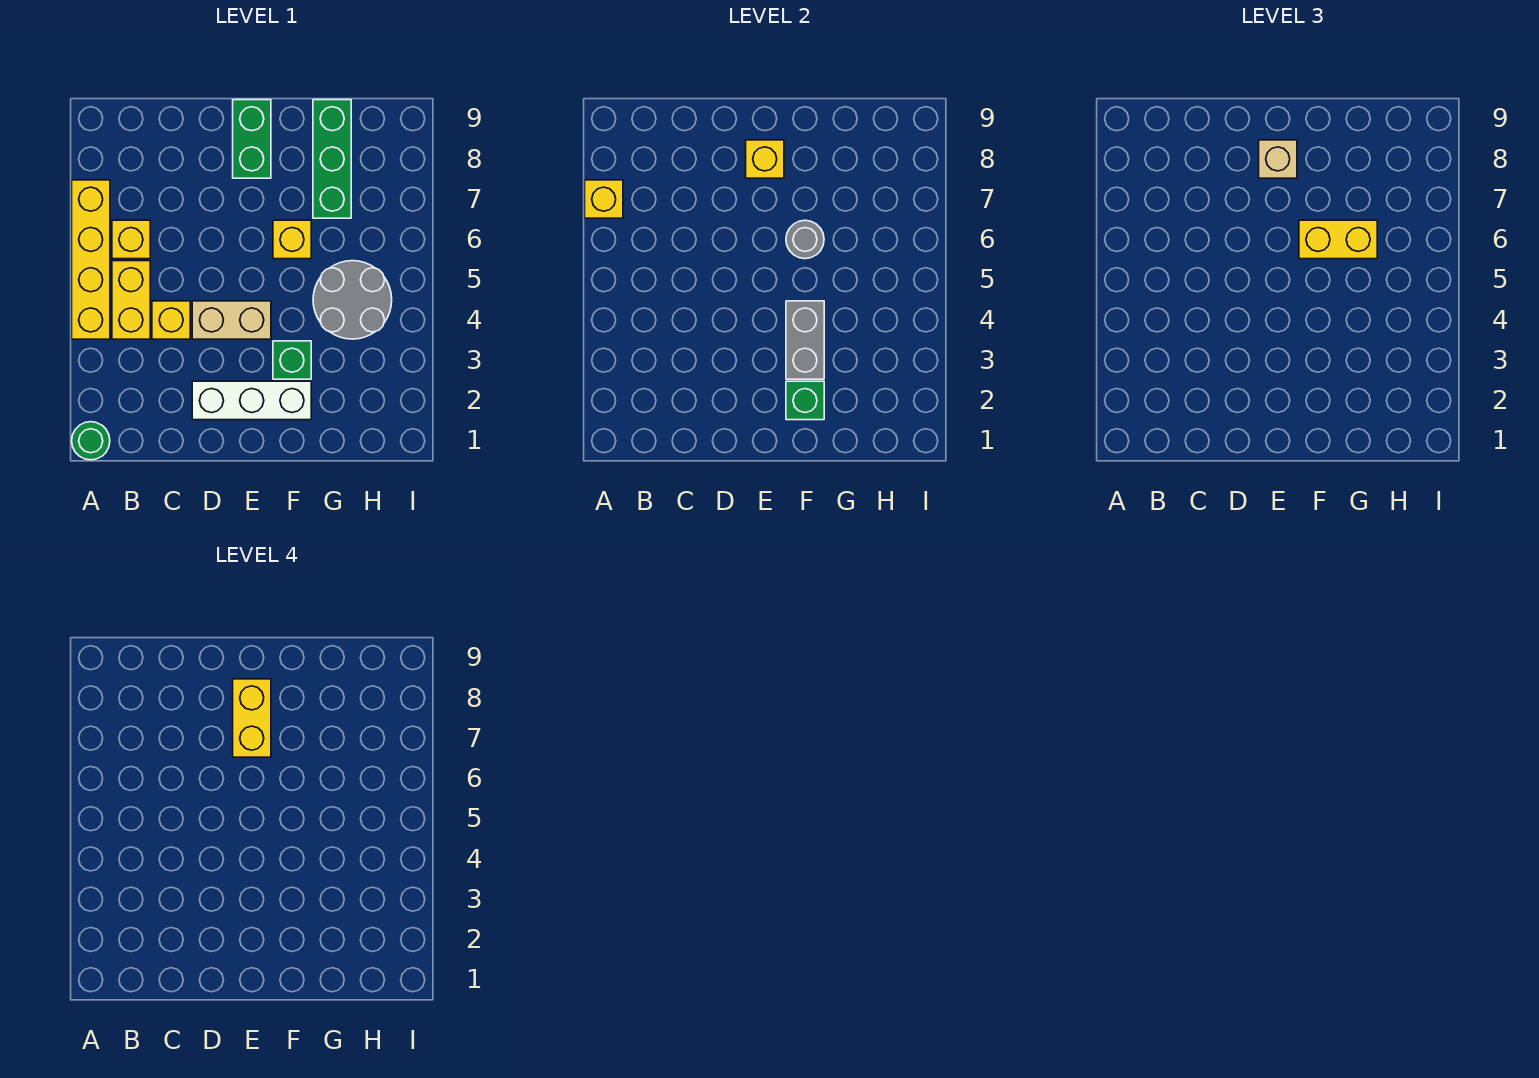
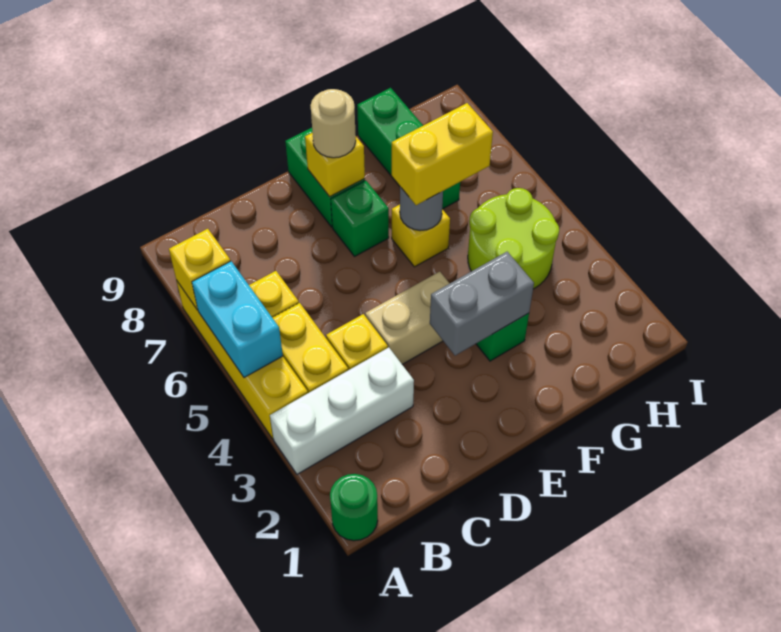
none -> cyan brick A5:A6 level 2
white brick D2:F2 level 1 -> white brick A3:C3 level 1
yellow brick E7:E8 level 4 -> none
tan brick E8 level 3 -> tan round brick E8 level 3
green brick F2 level 2 -> green brick E7 level 1
grey brick F3:F4 level 2 -> grey brick E3:F3 level 2
grey round brick G4:H5 level 1 -> lime round brick G4:H5 level 1

